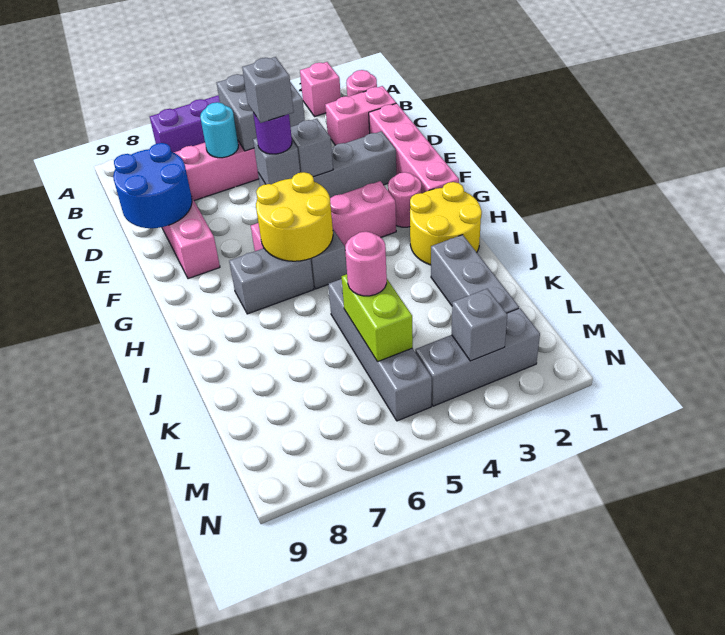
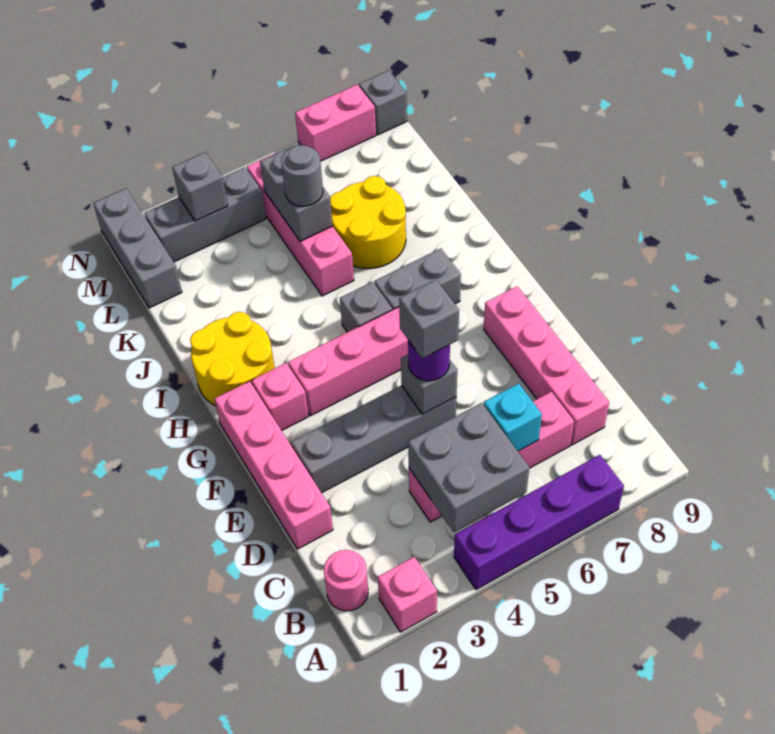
pink brick C1:C2 level 1 -> pink brick N7:N8 level 1
cyan round brick C6 level 2 -> cyan brick C6 level 2
blue round brick D8:E9 level 2 -> none
grey brick E4 level 2 -> grey brick N9 level 1
pink round brick G2 level 1 -> pink brick G2 level 1
yellow round brick G5:H6 level 2 -> yellow round brick J6:K7 level 1
grey brick J2:L2 level 1 -> grey brick L1:N1 level 1
grey brick J5:M5 level 1 -> pink brick J5:M5 level 1
lime brick K5:L5 level 2 -> grey brick K5:L5 level 2
pink round brick K5 level 3 -> grey round brick K5 level 3

